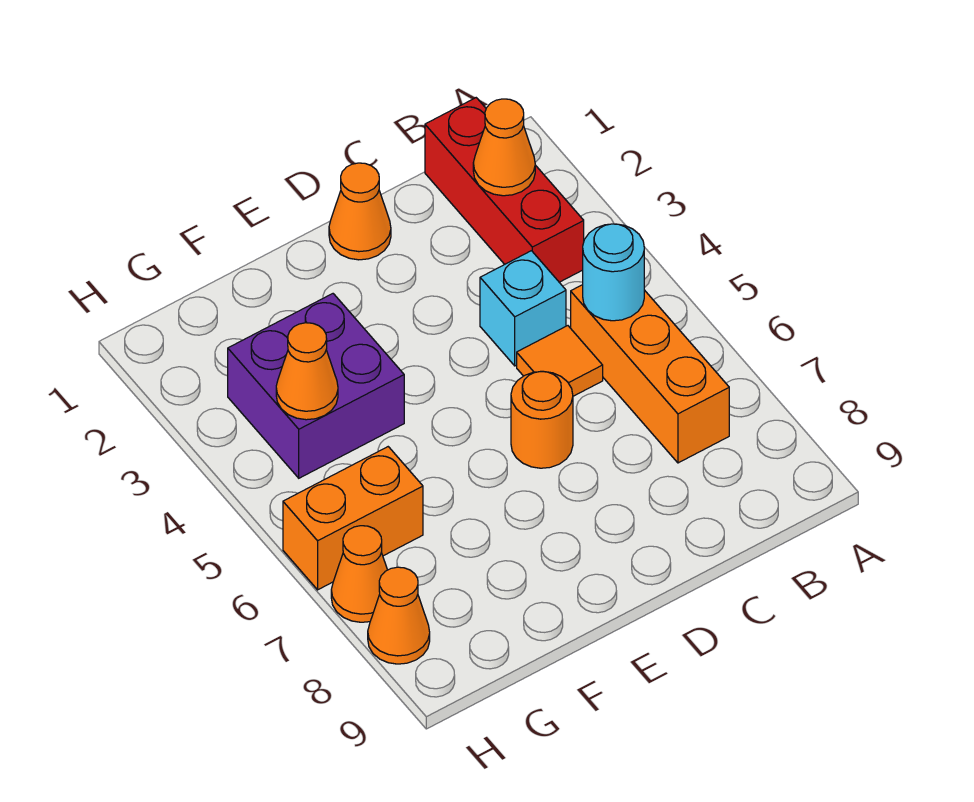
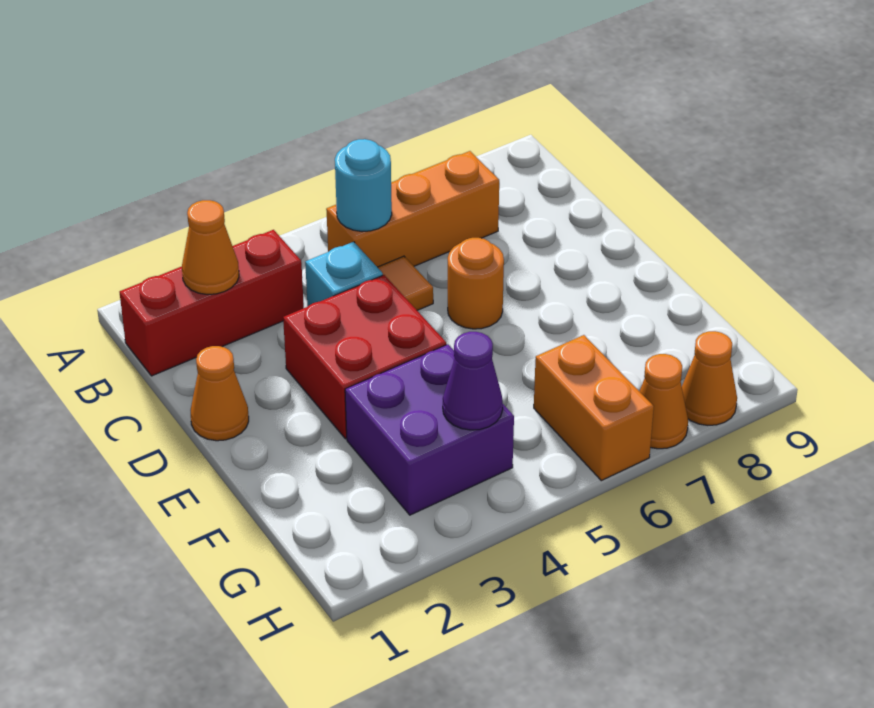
none -> red brick D3:E4 level 1
orange cone G4 level 2 -> purple cone G4 level 2

